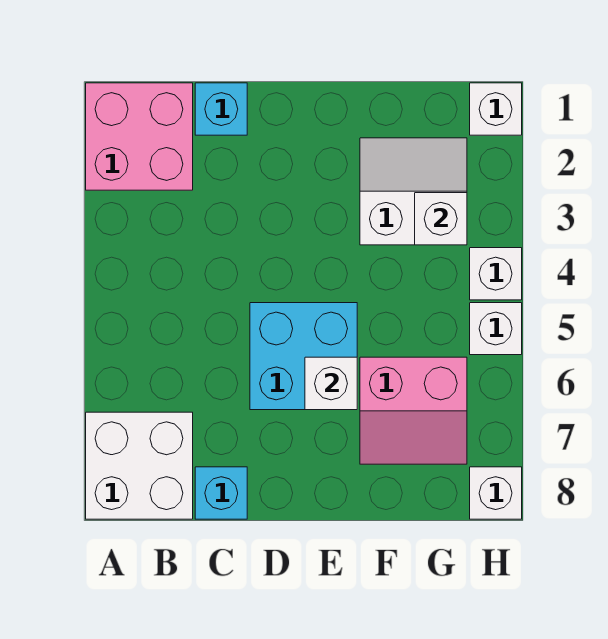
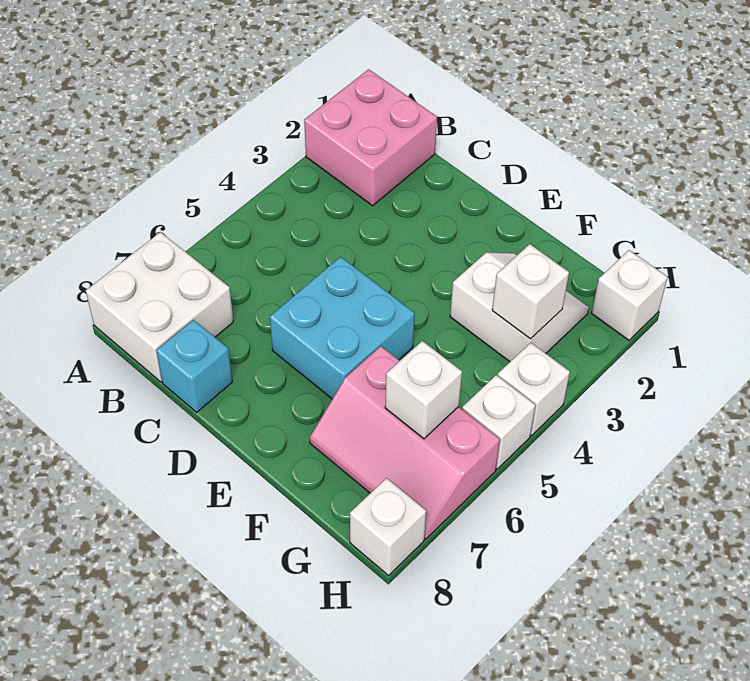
cyan brick C1 level 1 -> none
white brick E6 level 2 -> white brick G6 level 2
pink slope F6:G7 level 1 top 6 -> pink slope F6:H7 level 1 top 6

